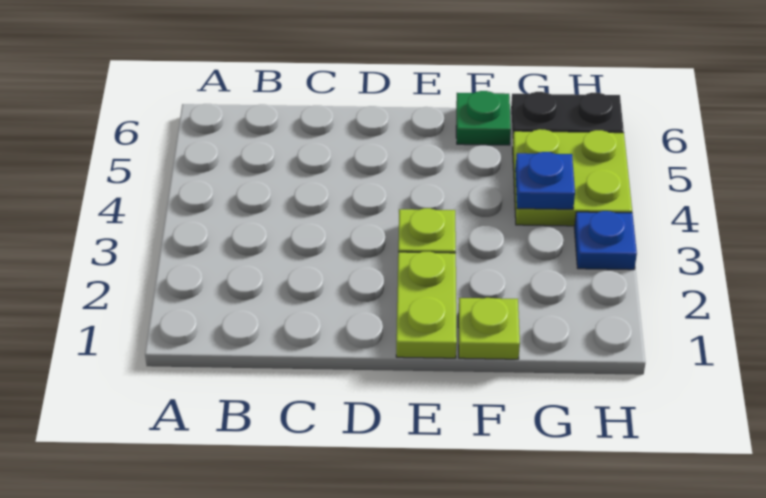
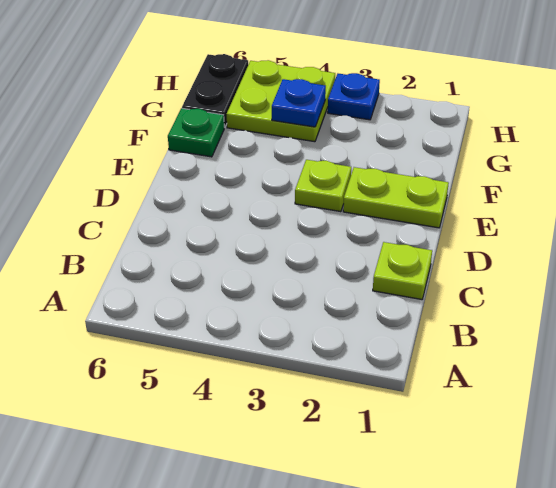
lime plate F1 level 1 -> lime plate C1 level 1

